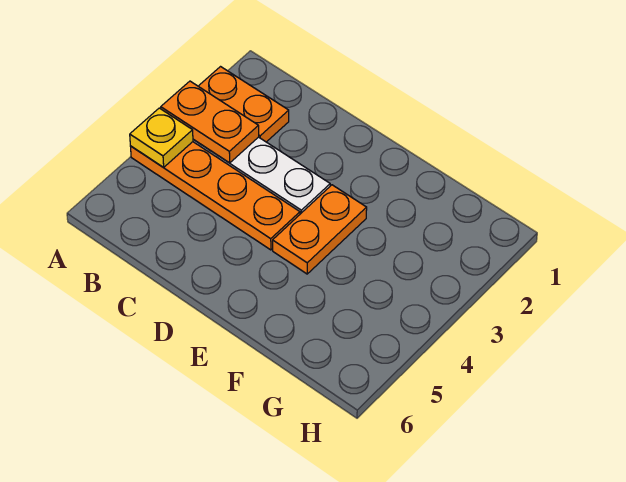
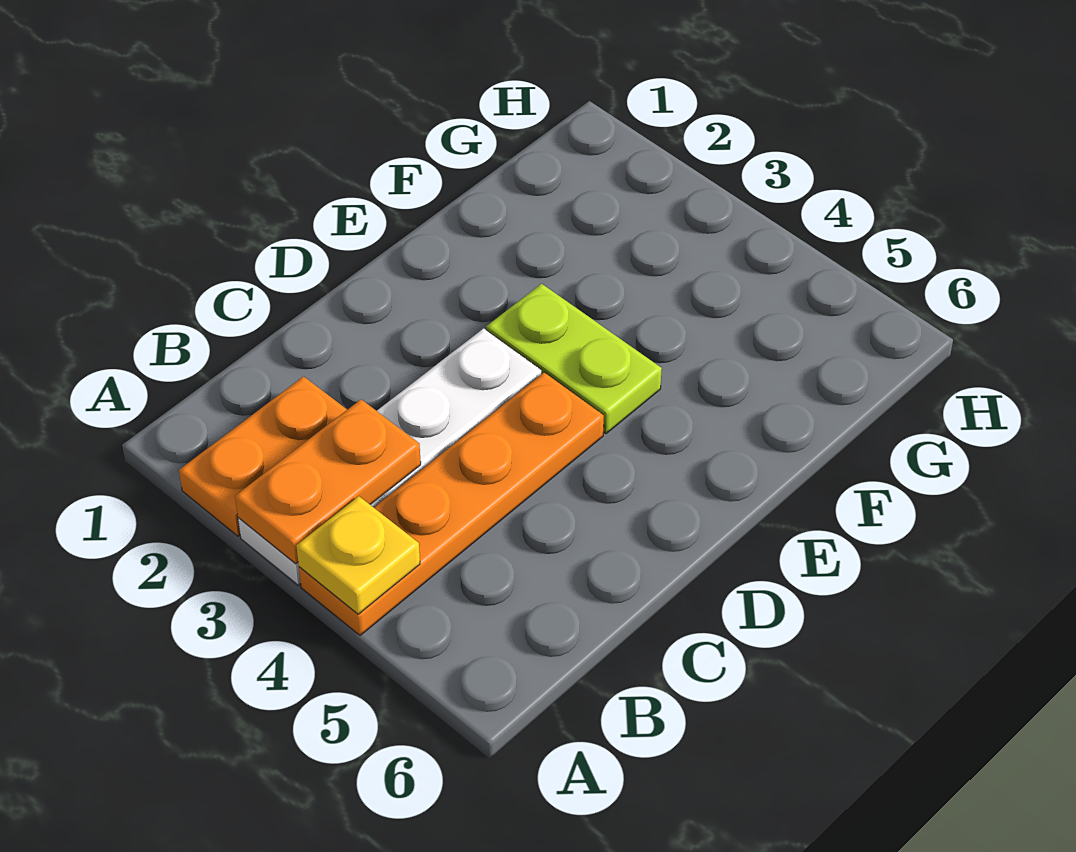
orange plate E3:E4 level 1 -> lime plate E3:E4 level 1

